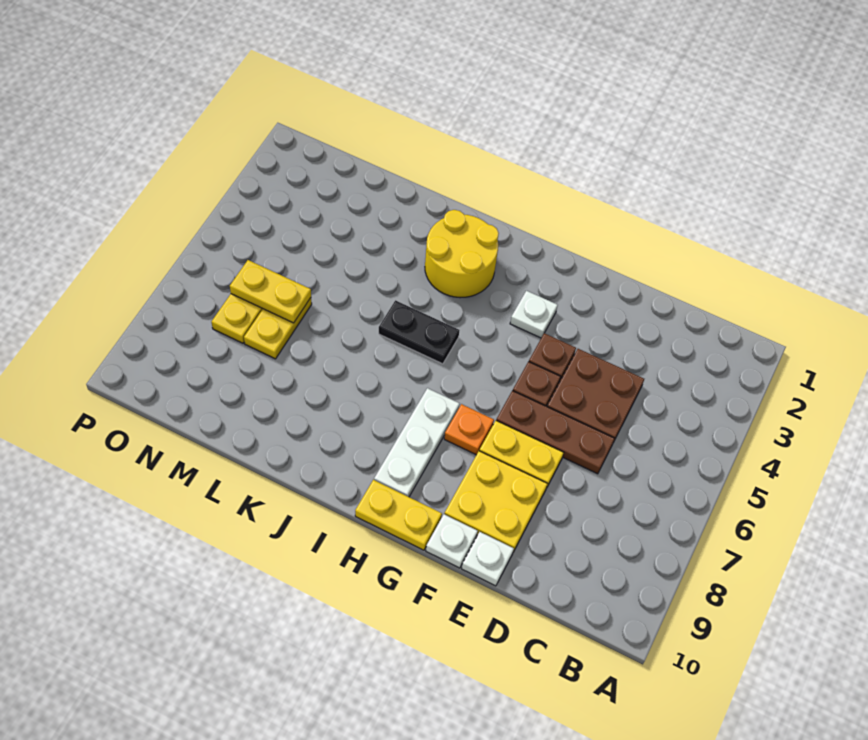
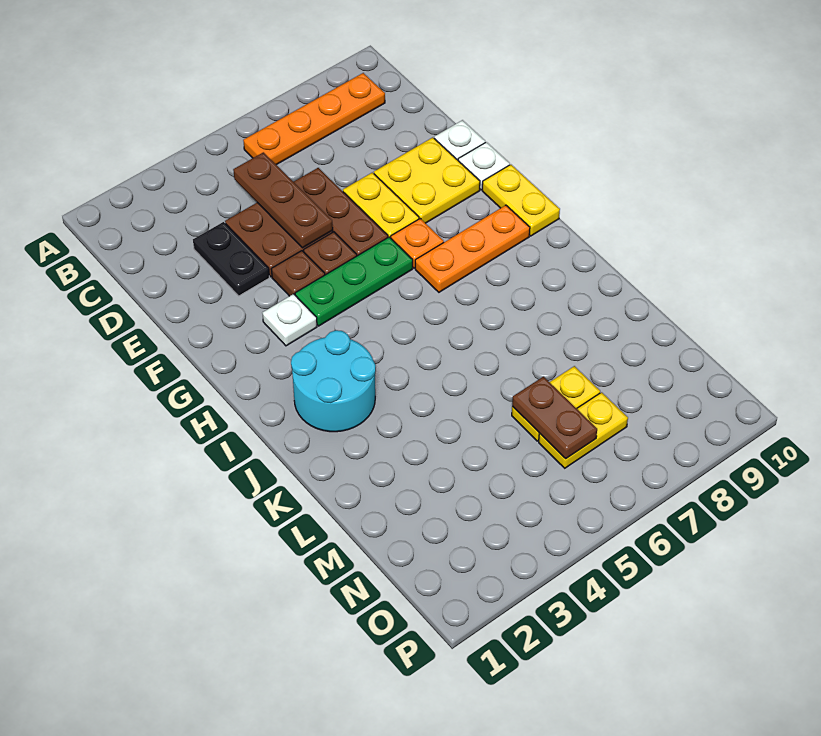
none -> orange plate B6:B9 level 1
none -> brown plate C5:E5 level 2
none -> green plate G4:G6 level 1
white plate H7:H9 level 1 -> orange plate H7:H9 level 1
yellow round brick I2:J3 level 1 -> cyan round brick I2:J3 level 1
black plate I5:J5 level 1 -> black plate D3:E3 level 1
yellow plate M6:N6 level 2 -> brown plate M6:N6 level 2

